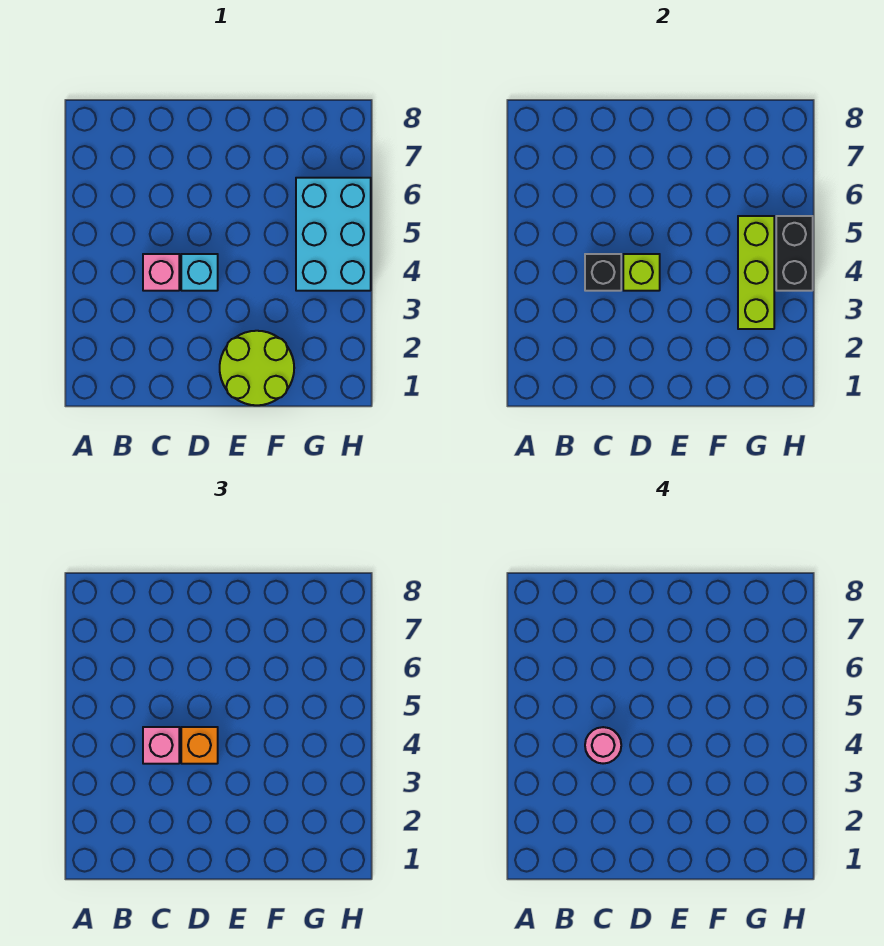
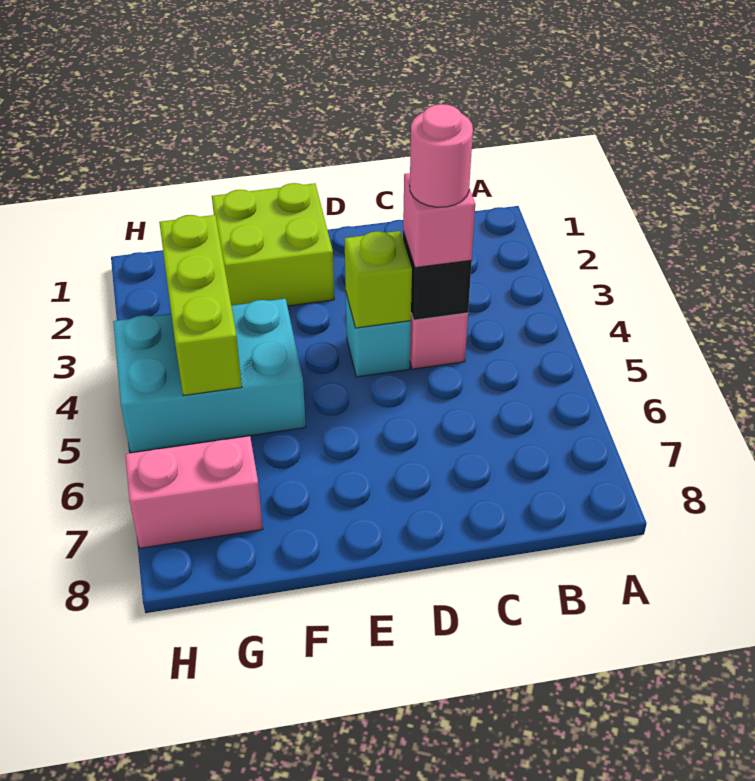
orange brick D4 level 3 -> none
lime round brick E1:F2 level 1 -> lime brick E1:F2 level 1
cyan brick G4:H6 level 1 -> cyan brick F4:H5 level 1
none -> pink brick G7:H7 level 1
black brick H4:H5 level 2 -> none

